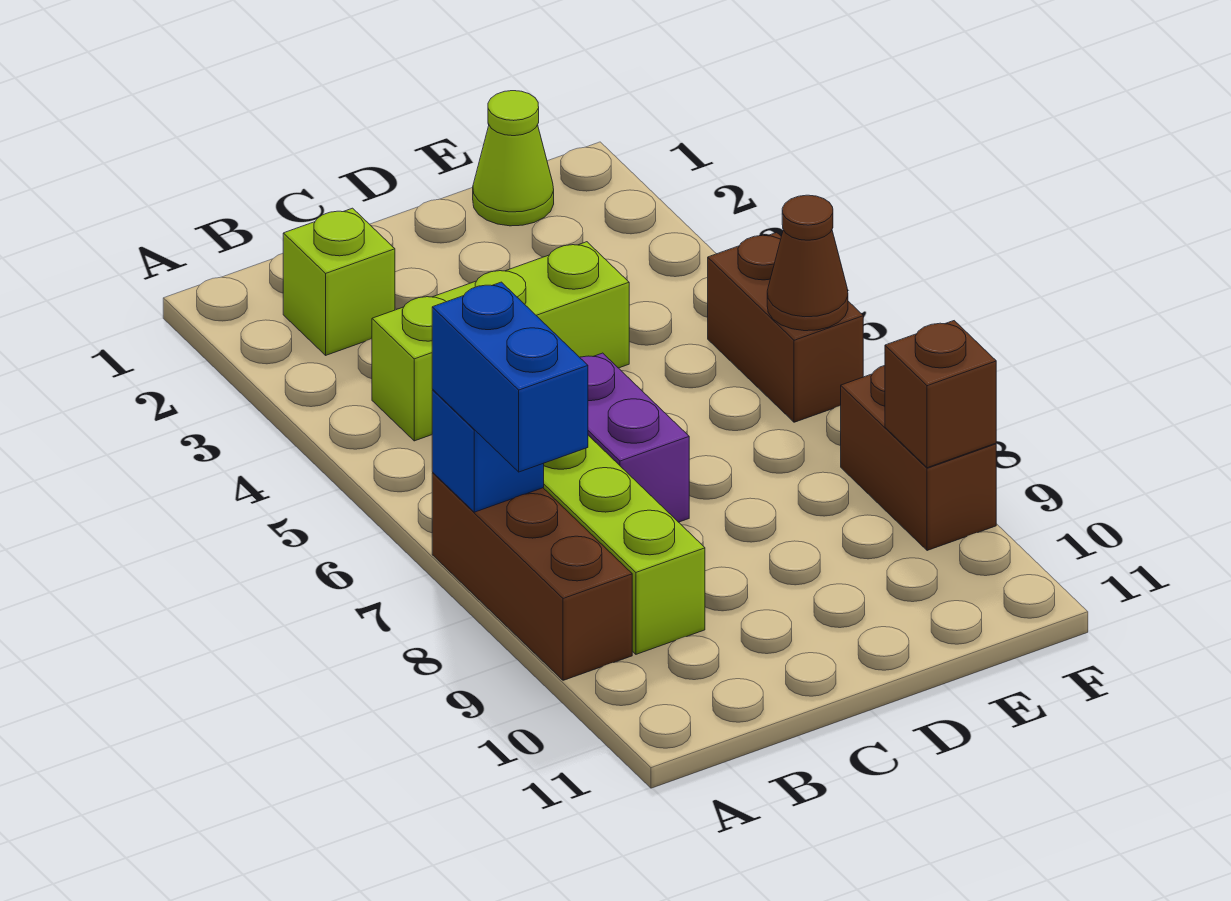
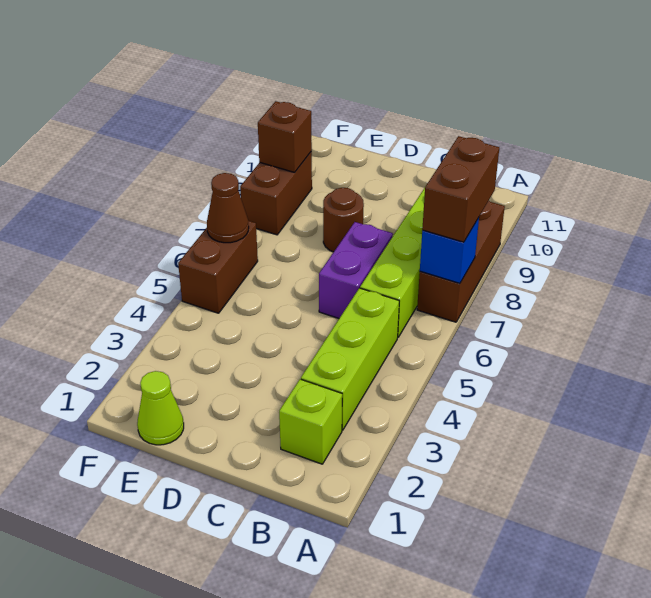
blue brick A7:A8 level 3 -> brown brick A7:A8 level 3
lime brick B4:D4 level 1 -> lime brick B3:B5 level 1
none -> brown round brick D8 level 1

